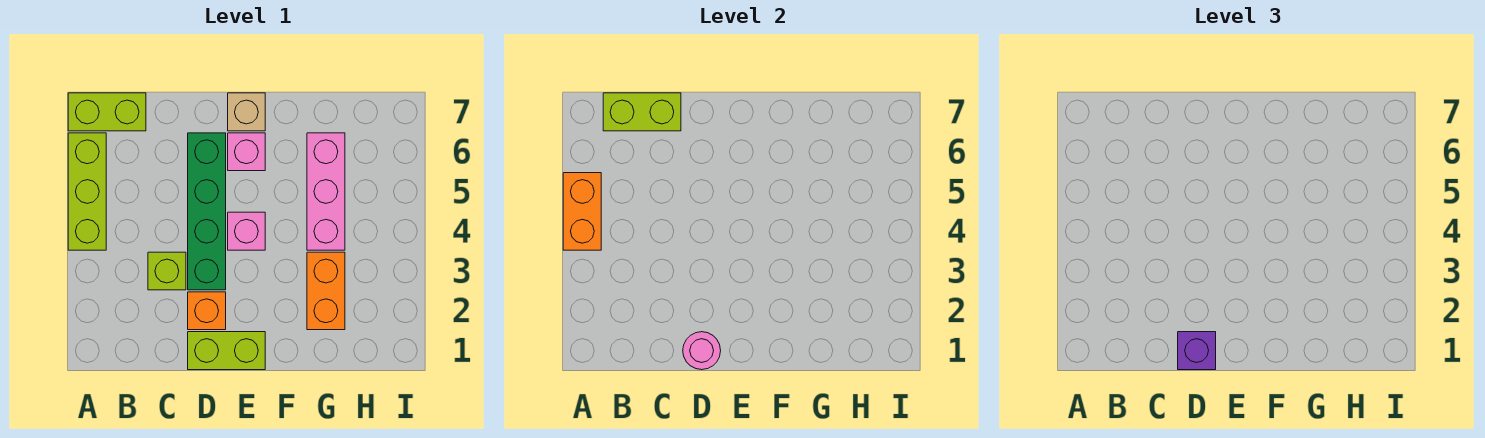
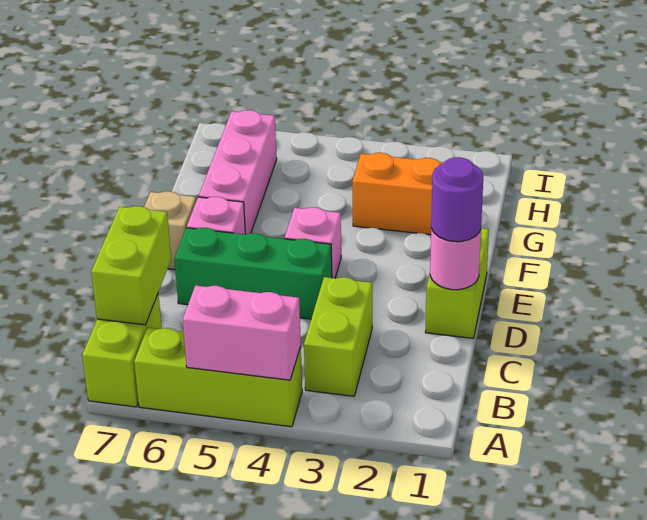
orange brick A4:A5 level 2 -> pink brick A4:A5 level 2
lime brick C3 level 1 -> lime brick B3:C3 level 1
purple brick D1 level 3 -> purple round brick D1 level 3
orange brick D2 level 1 -> none
green brick D3:D6 level 1 -> green brick D4:D6 level 1
pink brick G4:G6 level 1 -> pink brick F6:H6 level 1

